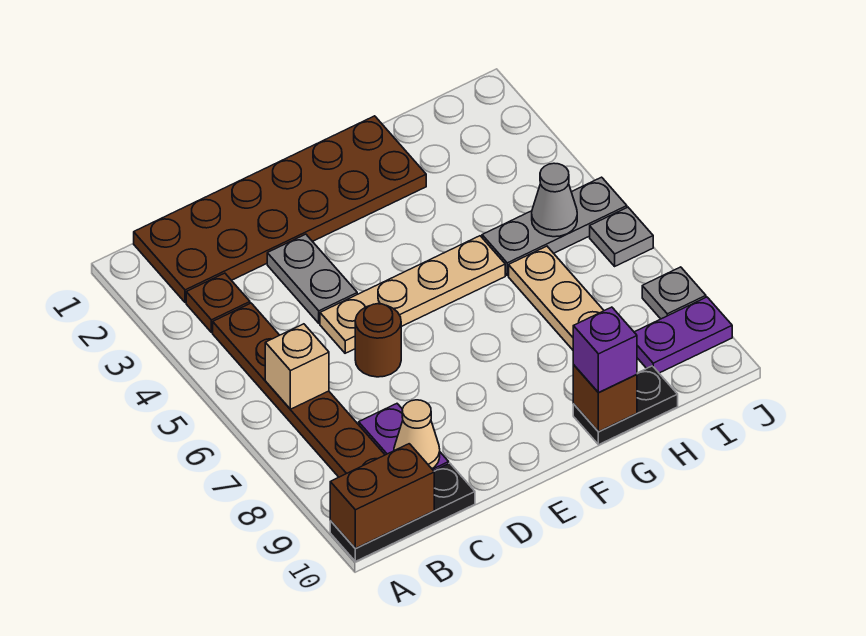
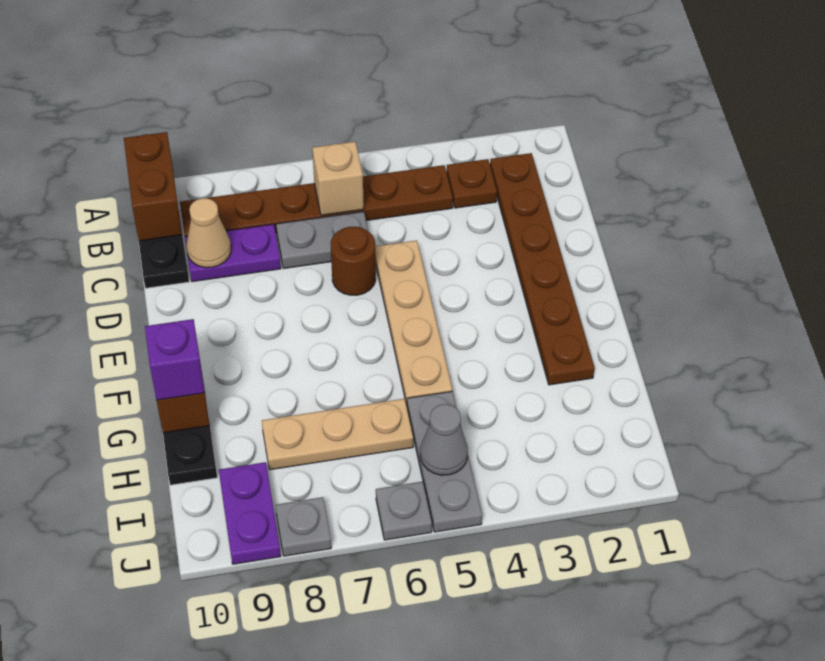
brown plate B1:G2 level 1 -> brown plate B2:G2 level 1
grey plate D3:D4 level 1 -> grey plate C6:C7 level 1

